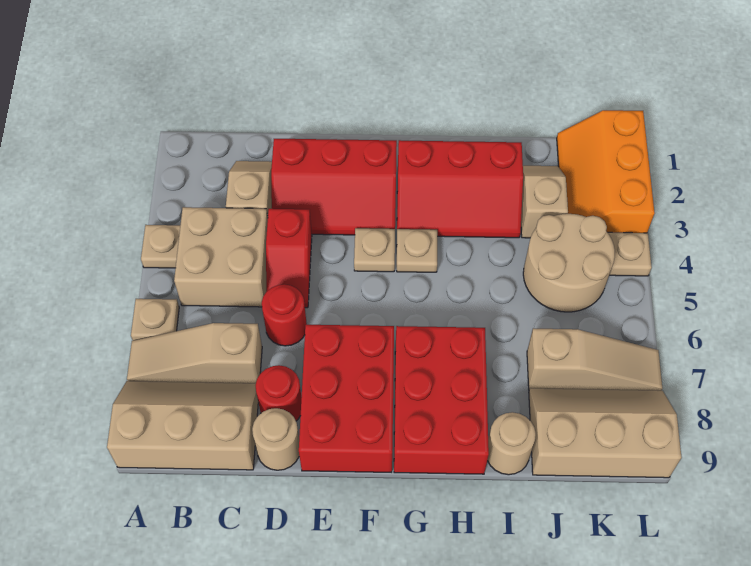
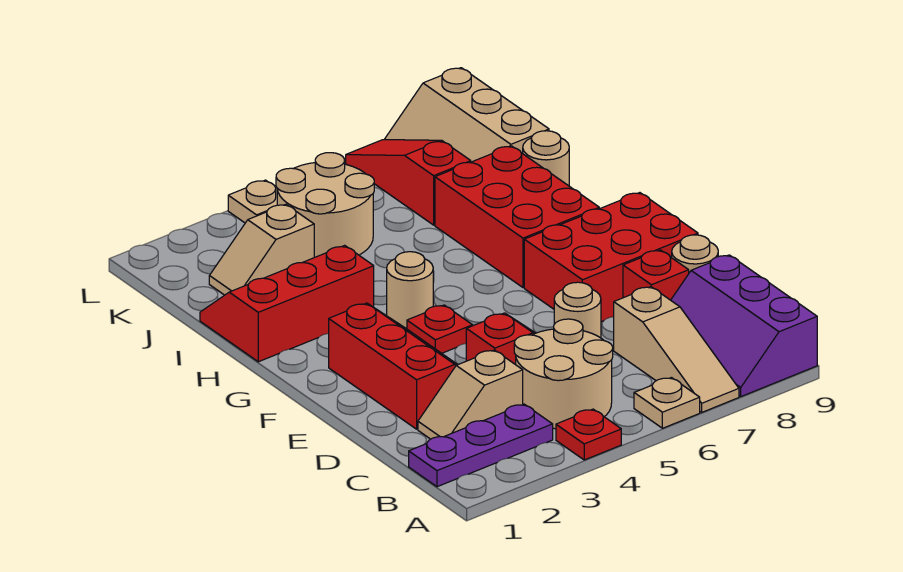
tan plate A4 level 1 -> red plate A4 level 1
tan slope A8:C9 level 1 top 9 -> purple slope A8:C9 level 1 top 9
none -> purple plate B1:B3 level 1
tan brick B4:C5 level 1 -> tan round brick B4:C5 level 1
red round brick D6 level 1 -> tan round brick D6 level 1
red round brick D8 level 1 -> red brick D8 level 1
tan plate F4 level 1 -> red plate F4 level 1
red slope G2:I3 level 1 top 2 -> red slope H1:I3 level 1 top H
tan plate G4 level 1 -> tan round brick G4 level 1
red brick G7:H9 level 1 -> red brick G7:I8 level 1
tan slope J7:L7 level 1 top J -> red slope J7:L7 level 1 top J
orange slope K1:L3 level 1 top L -> none

